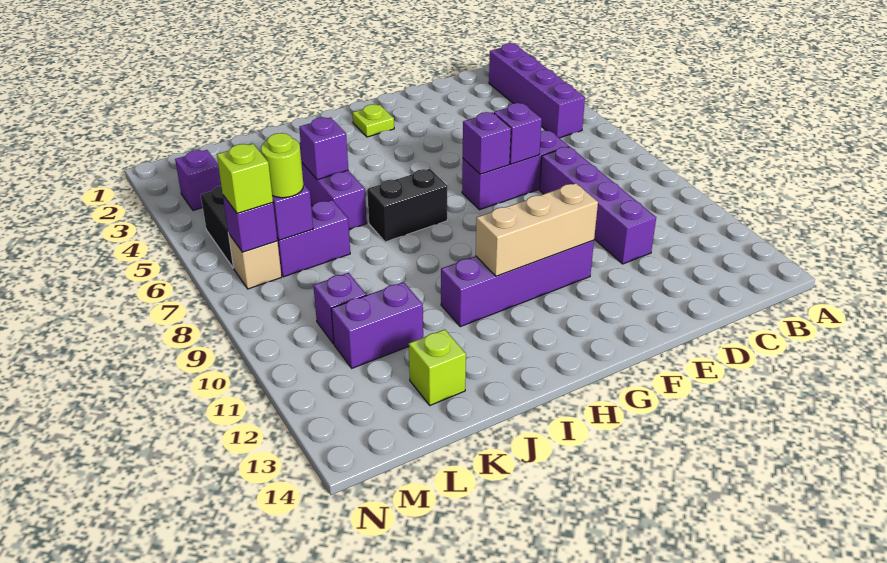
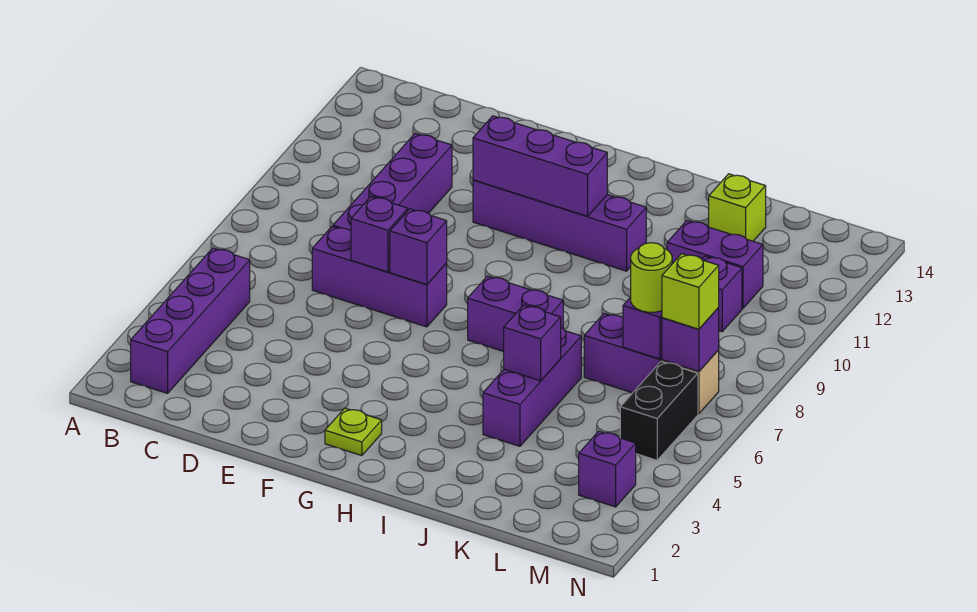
tan brick F11:H11 level 2 -> purple brick F11:H11 level 2
black brick H7:I7 level 1 -> purple brick H7:I7 level 1

